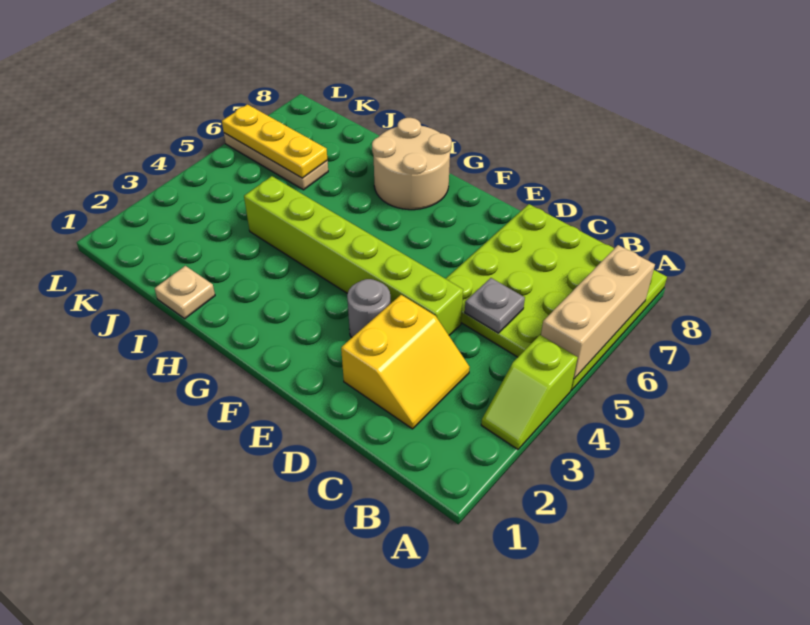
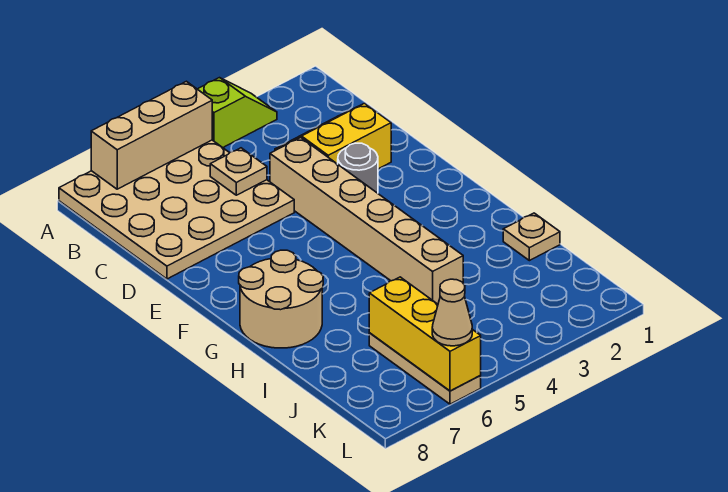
lime plate A5:D8 level 1 -> tan plate A5:D8 level 1
grey plate C5 level 2 -> tan plate C5 level 2
lime brick D4:I4 level 1 -> tan brick D4:I4 level 1
yellow plate J6:L6 level 2 -> yellow brick J6:L6 level 2
none -> tan cone L6 level 3

